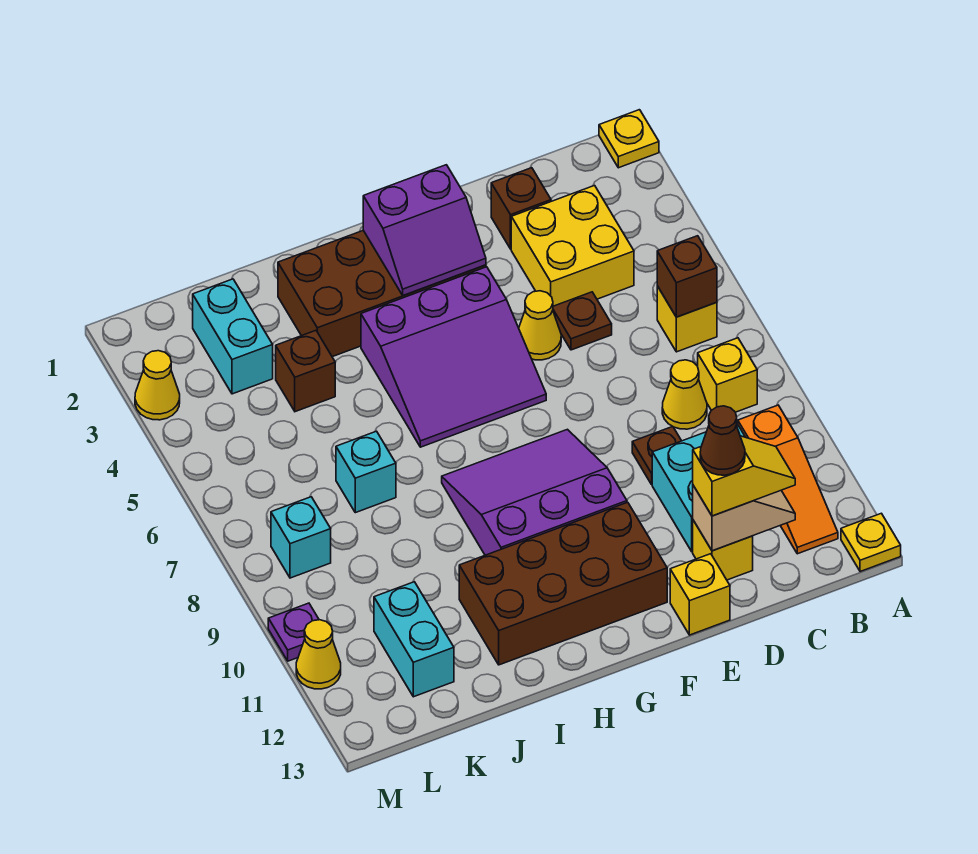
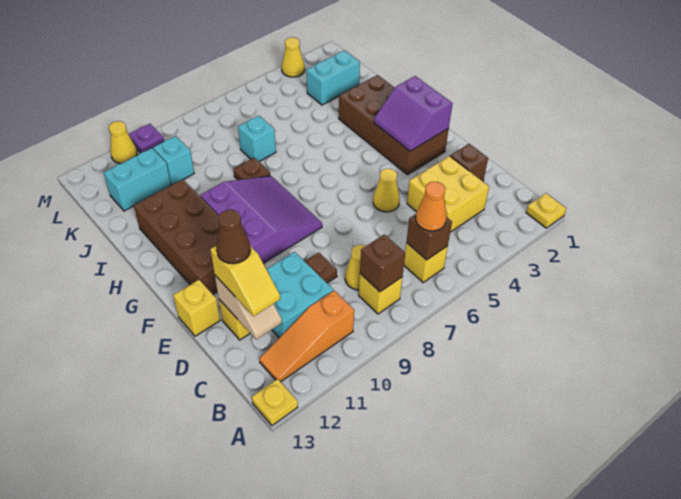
none -> orange cone B6 level 3
brown plate D5 level 1 -> brown plate I8 level 1
purple slope F4:H6 level 1 top 4 -> none
brown brick J4 level 1 -> brown brick B8 level 2
cyan brick L8 level 1 -> cyan brick K10 level 1

